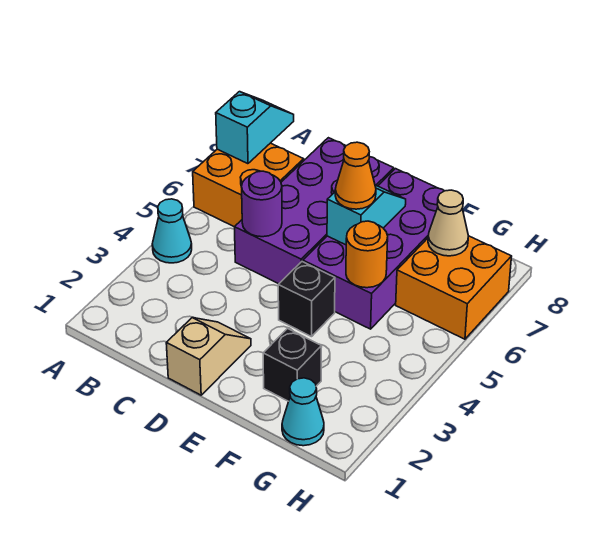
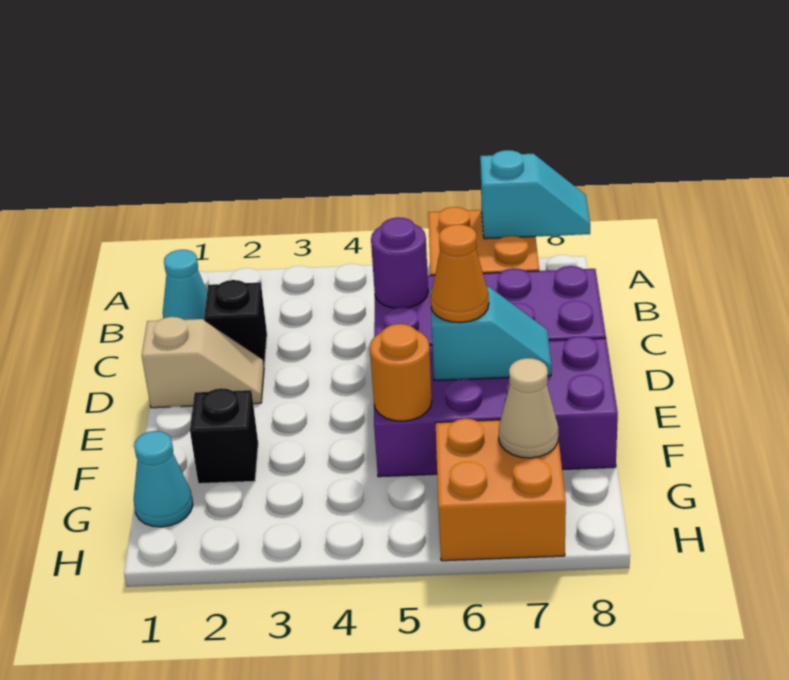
cyan cone A4 level 1 -> cyan cone B1 level 1
black brick E4 level 1 -> black brick C2 level 1

